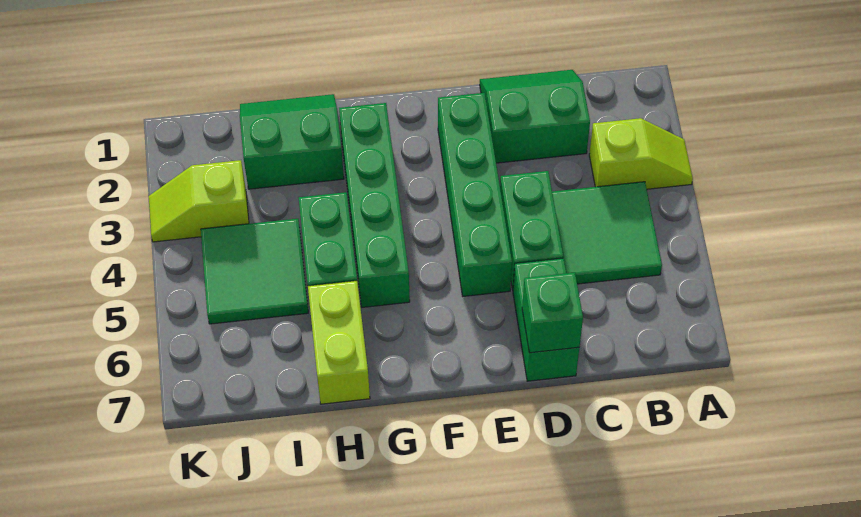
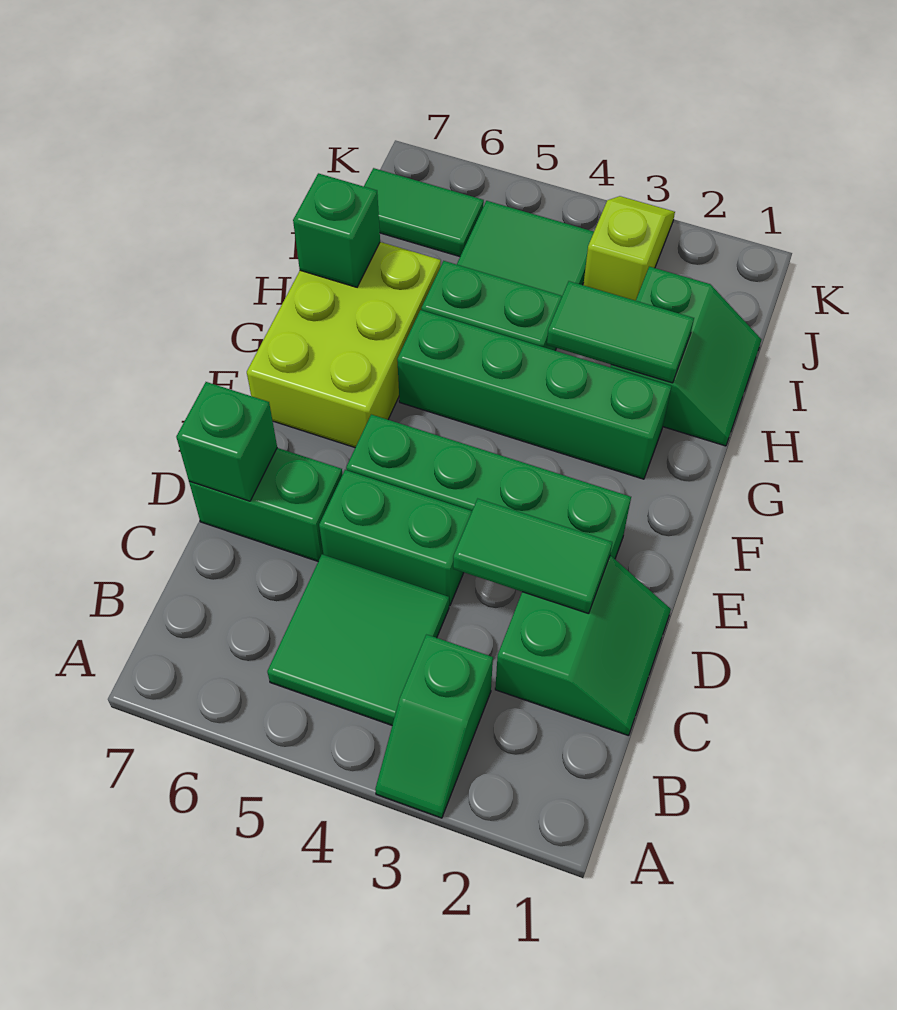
lime slope A3:B3 level 1 top B -> green slope A3:B3 level 1 top B
none -> green tile D2:D3 level 2
none -> green tile H2:H3 level 2
lime brick H6:H7 level 1 -> lime brick F6:H7 level 1
none -> green brick H7 level 2
none -> green tile J6:J7 level 1

